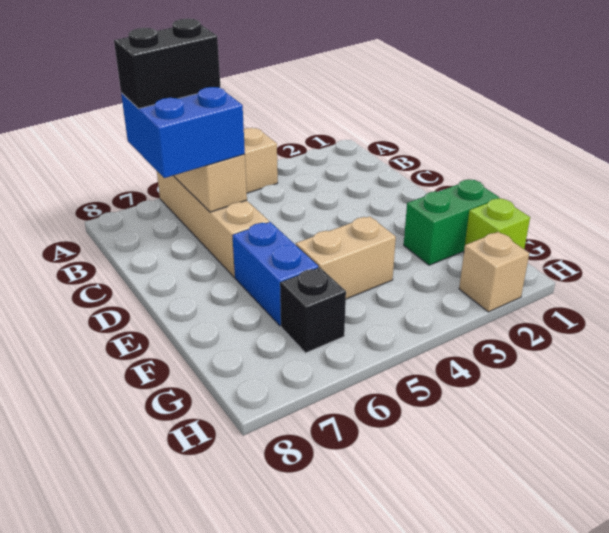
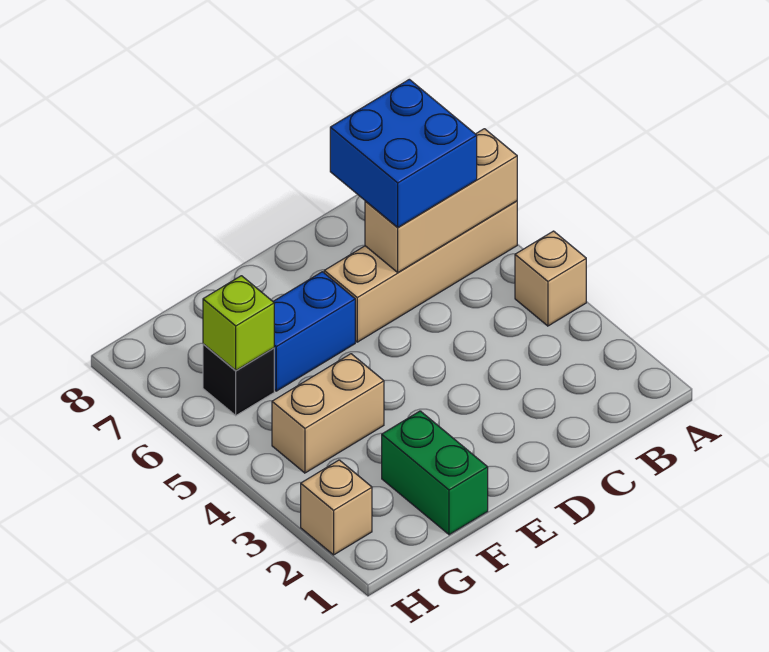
black brick B6:B7 level 4 -> none
tan brick F4:F5 level 1 -> tan brick F4:G4 level 1
lime brick G1 level 1 -> lime brick G6 level 2

